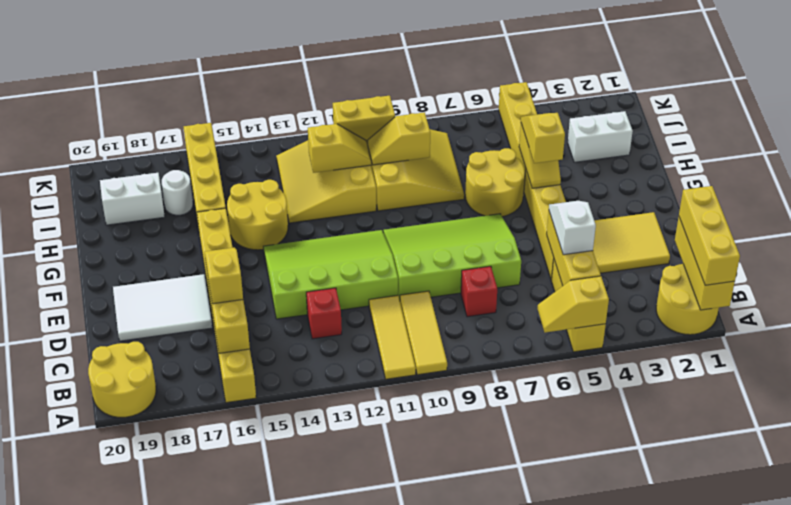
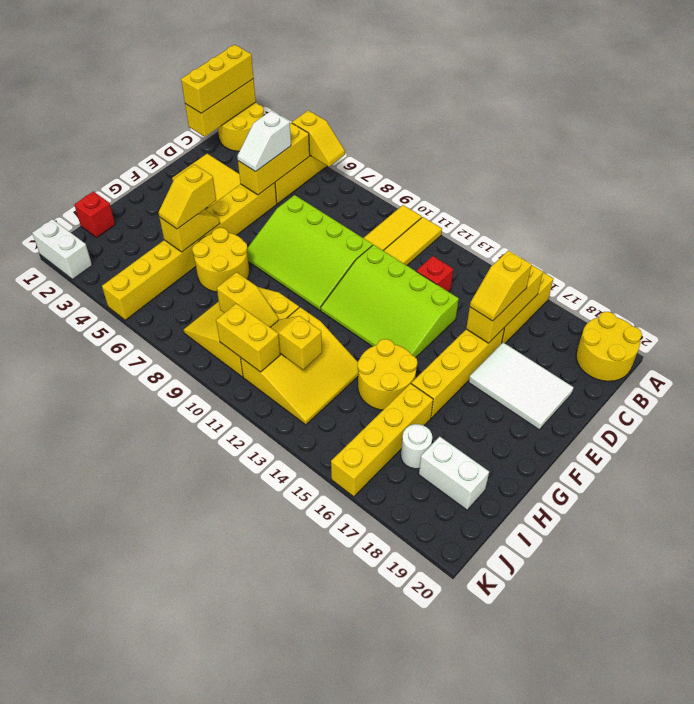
red brick C8 level 1 -> red brick I1 level 1
white brick I2:I3 level 1 -> white brick K1:K2 level 1

